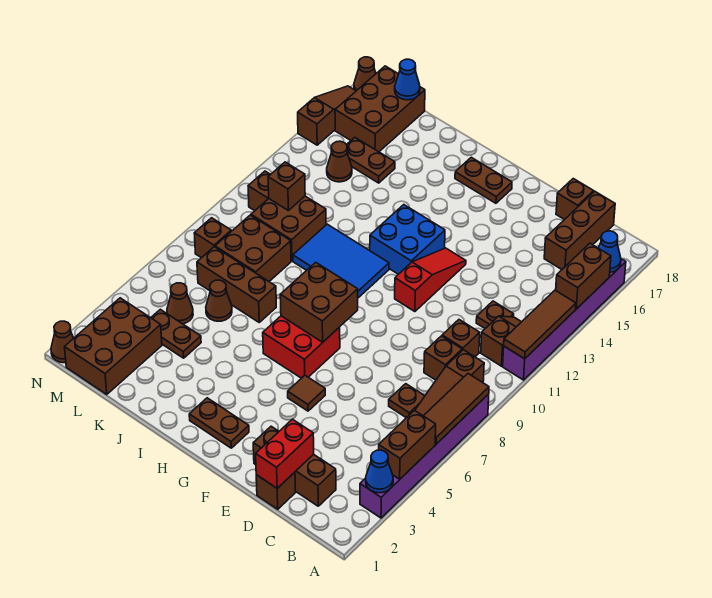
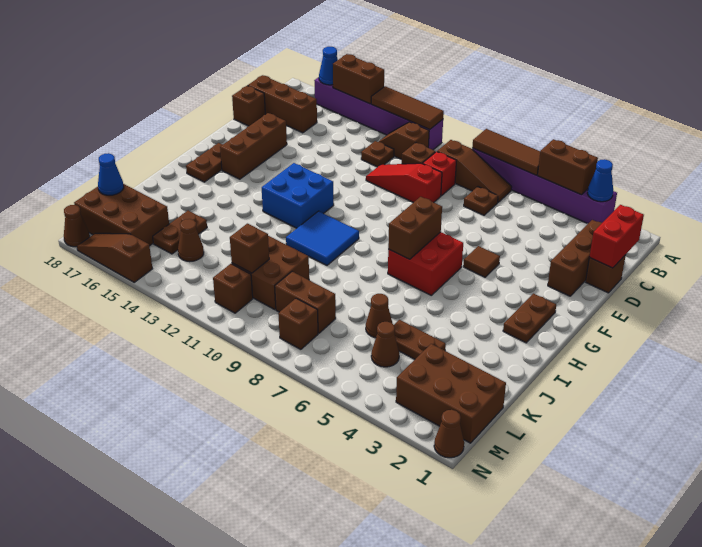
brown brick C9 level 1 -> red brick C9 level 1
red brick D1:D2 level 2 -> red brick C1:D1 level 2
red slope F11:F13 level 1 top 11 -> red slope D9:D11 level 1 top 9
brown brick G7:H8 level 2 -> brown brick G7:H7 level 2
blue tile H10:J11 level 1 -> blue tile H10:I11 level 1
brown brick J7:L7 level 1 -> brown brick E16:G16 level 1
brown plate K4:L4 level 1 -> brown plate K4:K5 level 1
brown brick K8:L9 level 1 -> brown brick L8:L9 level 1

